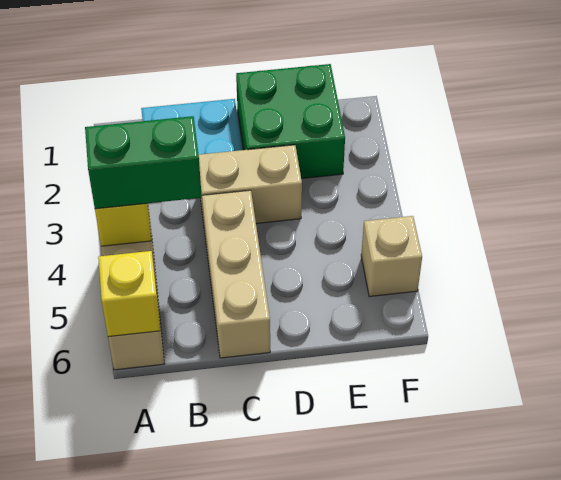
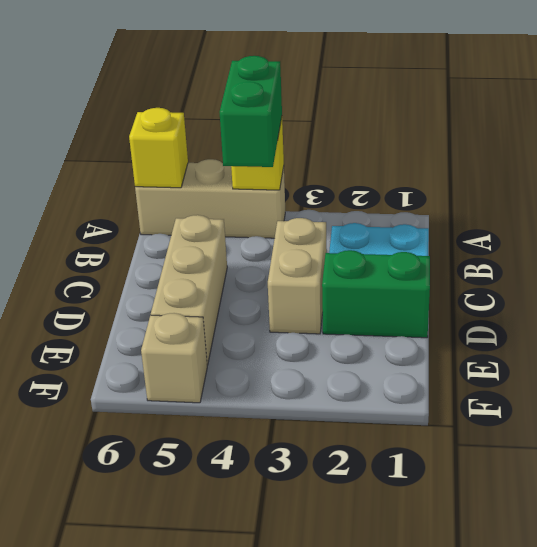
tan brick C4:C6 level 1 -> tan brick C5:E5 level 1
green brick D1:E2 level 1 -> green brick D1:D2 level 1

